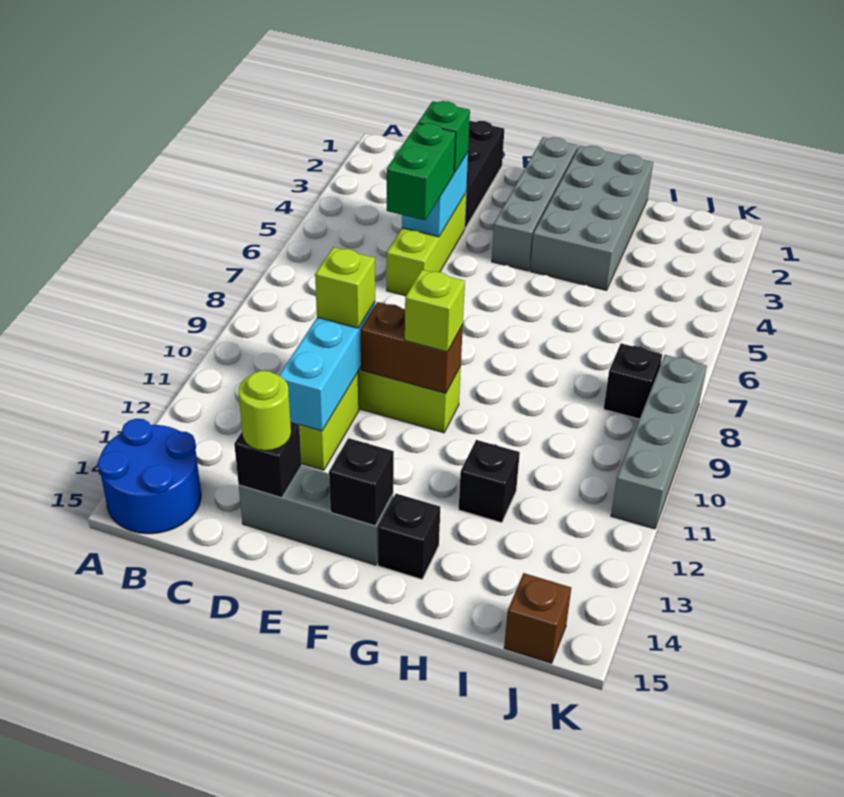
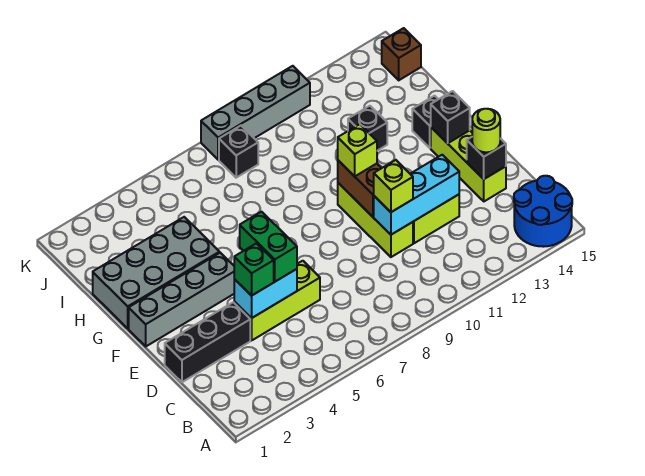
green brick D5:D6 level 3 -> green brick D5:E5 level 3
grey brick D14:F14 level 1 -> lime brick D14:F14 level 1

